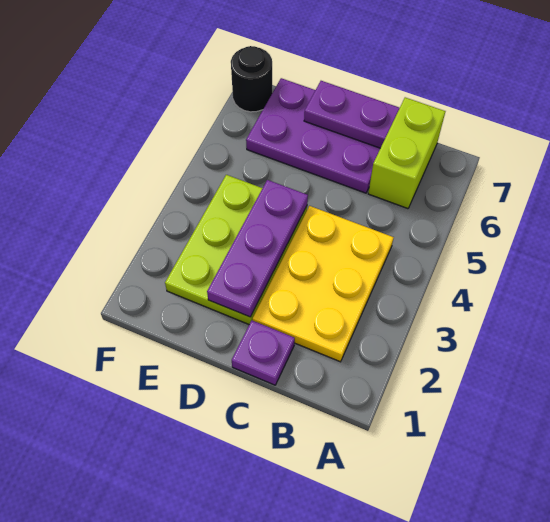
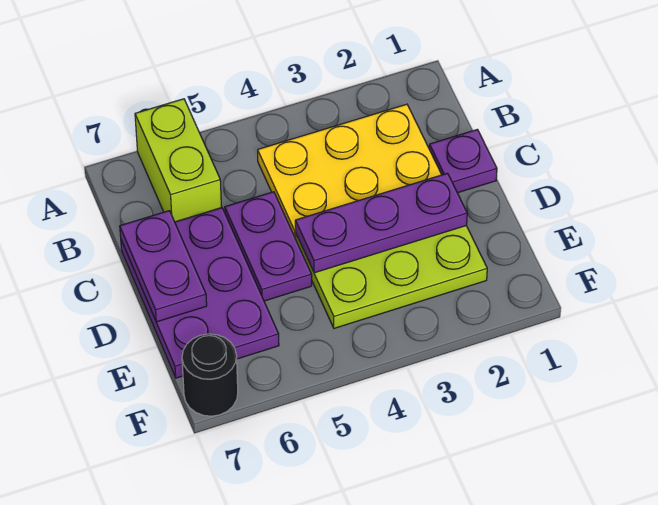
lime brick B6:B7 level 1 -> lime brick A6:B6 level 1
none -> purple plate C5:D5 level 1

